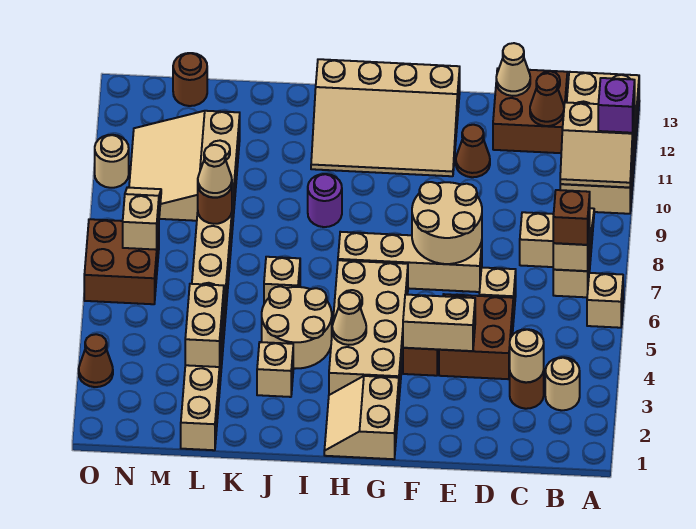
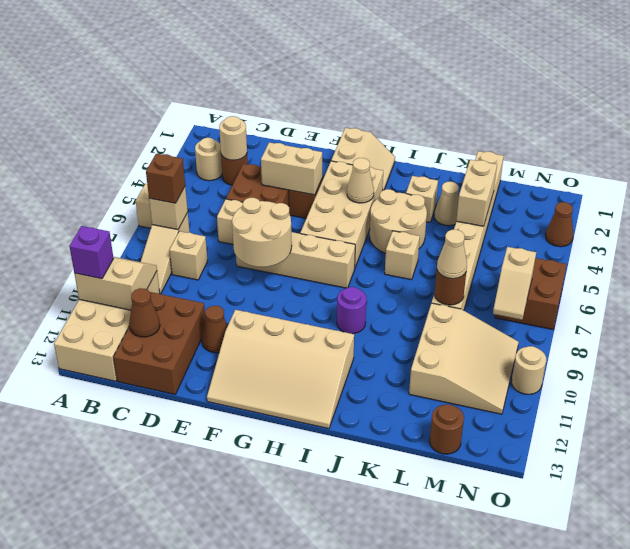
brown brick C12:D13 level 1 -> brown brick C11:D13 level 1
tan cone D13 level 2 -> tan cone K3 level 1
tan slope F11:I13 level 1 top 13 -> tan slope F11:I13 level 1 top 11

